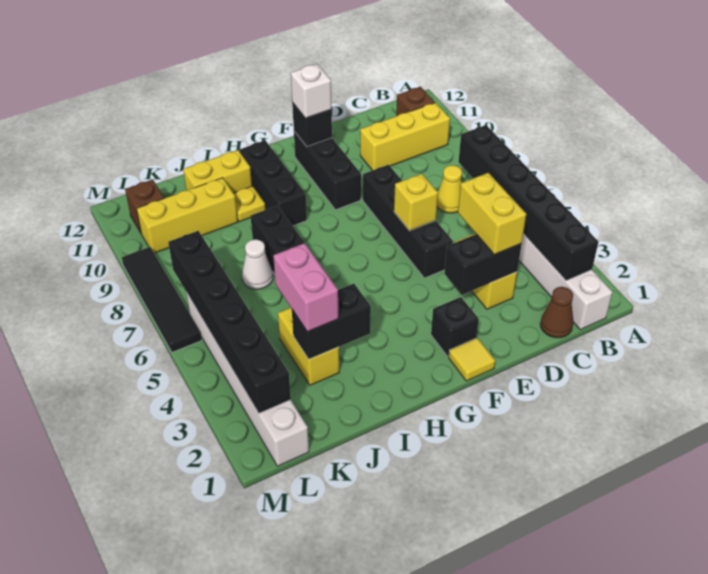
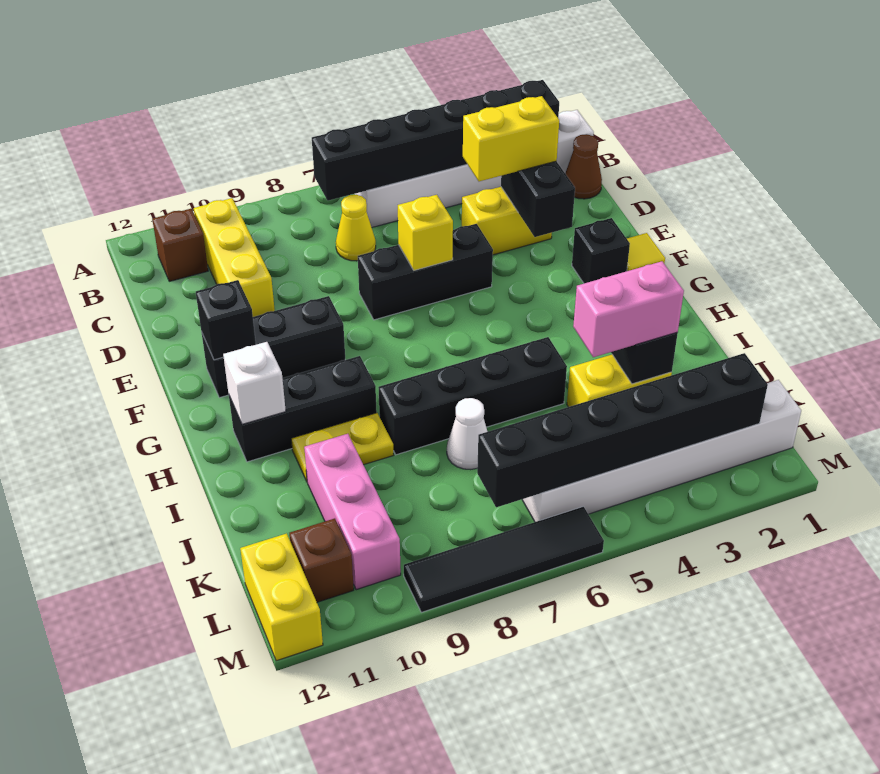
black brick E5:E8 level 1 -> black brick E5:E7 level 1
white brick F11 level 3 -> white brick H11 level 2
yellow plate I10 level 1 -> yellow plate I9:I10 level 1
yellow brick I11:J11 level 1 -> yellow brick L12:M12 level 1
yellow brick J10:L10 level 1 -> pink brick J10:L10 level 1

